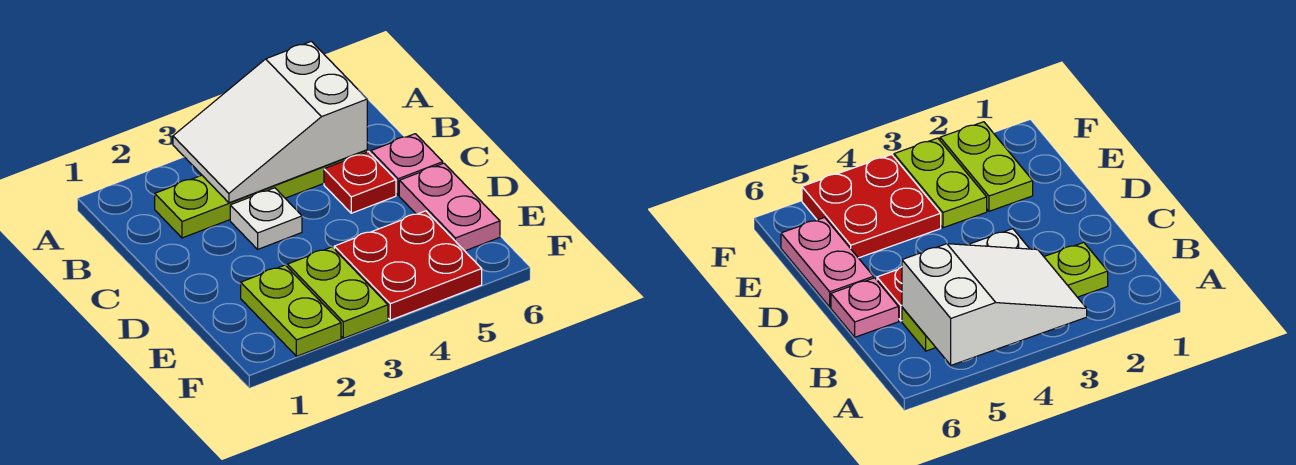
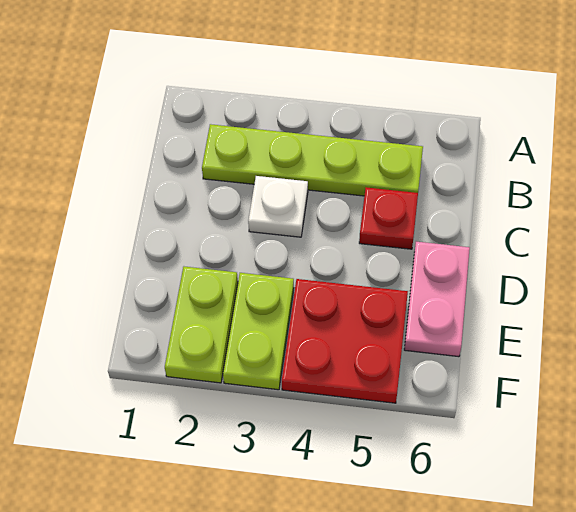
white slope A3:B5 level 2 top 5 -> none
pink plate C6 level 1 -> none

